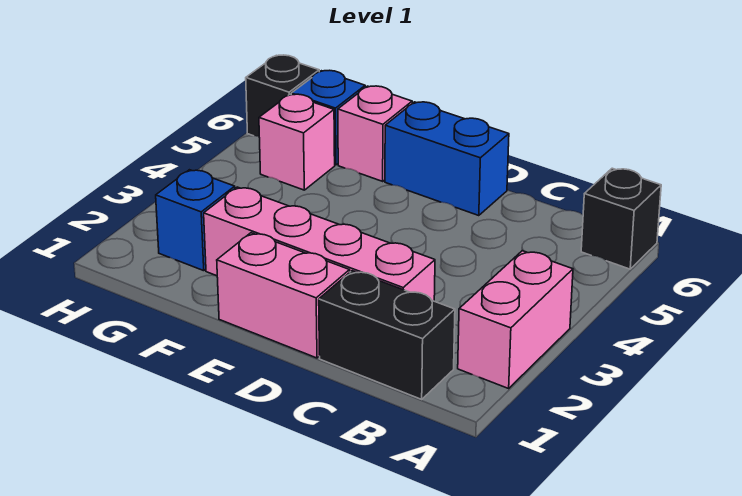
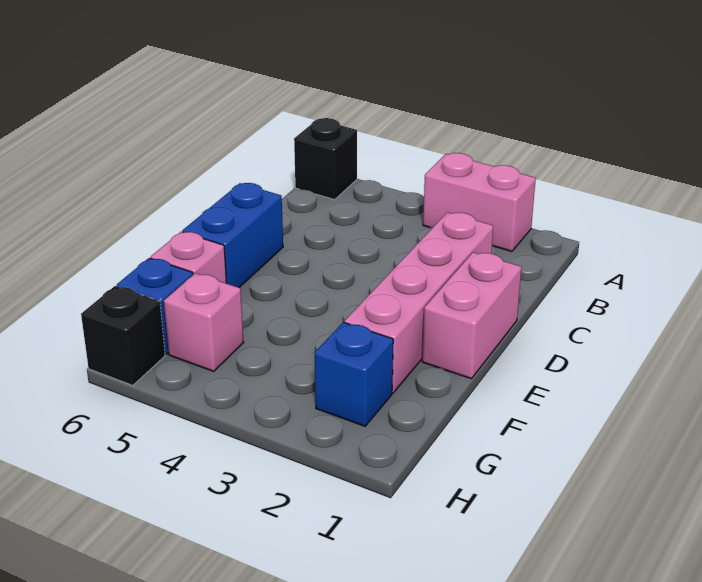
black brick B1:C1 level 1 -> none

